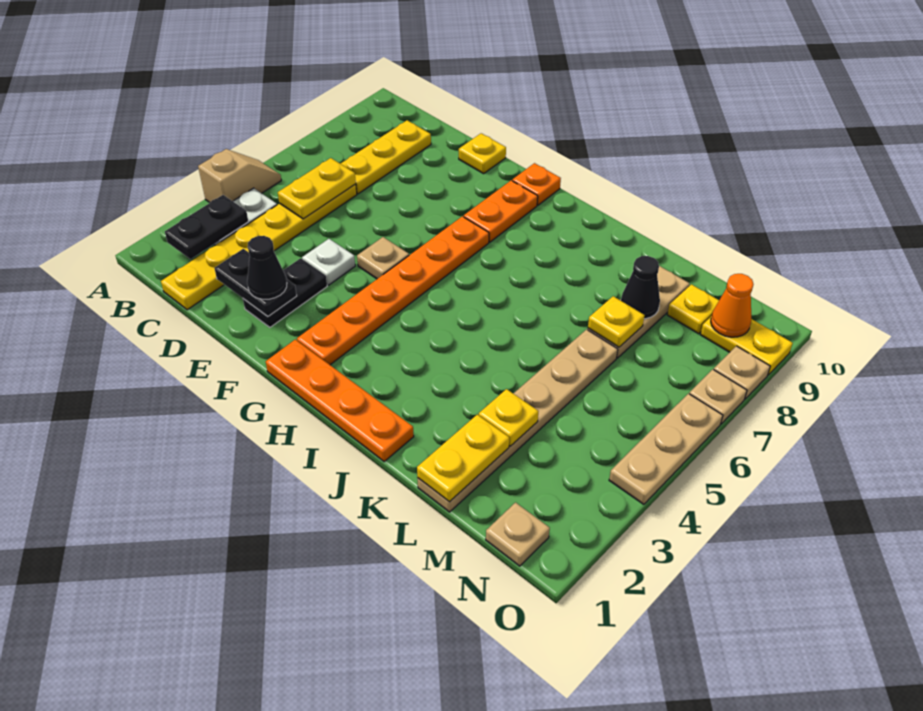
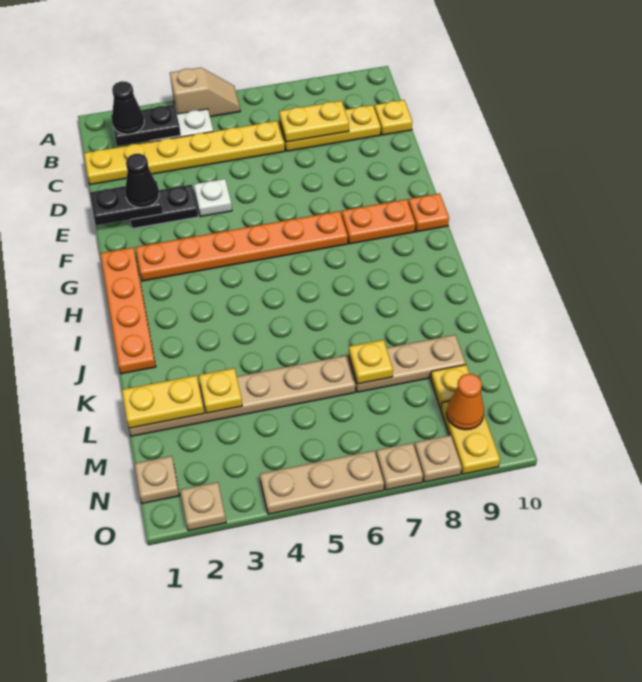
yellow plate C5:C6 level 2 -> yellow plate C7:C8 level 2
black plate D2:E2 level 2 -> black plate E1:E2 level 2
yellow plate E10 level 1 -> yellow plate C10 level 1
tan plate F5 level 1 -> tan plate O2 level 1
black cone L8 level 2 -> black cone B2 level 3

